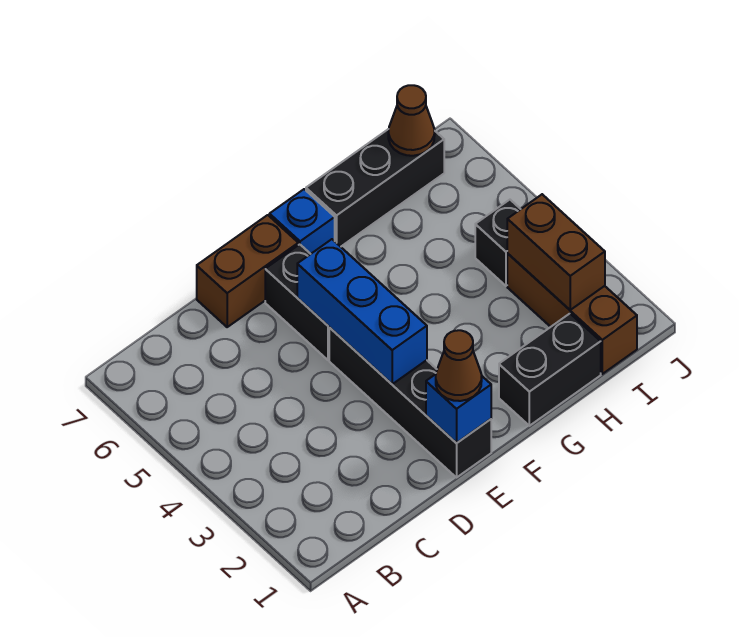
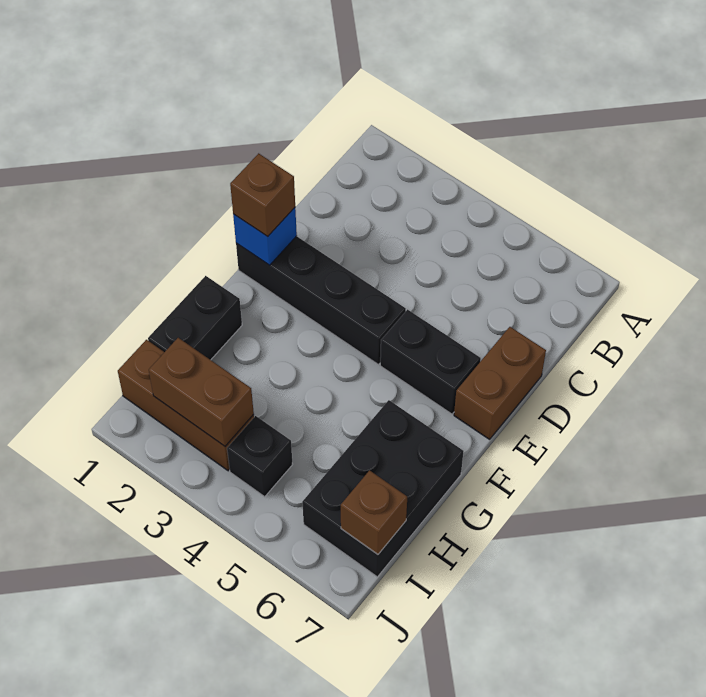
brown cone E1 level 3 -> brown brick E1 level 3
blue brick E3:E5 level 2 -> none
blue brick F7 level 1 -> none
black brick G7:I7 level 1 -> black brick G6:I7 level 1
brown cone I7 level 2 -> brown brick I7 level 2

